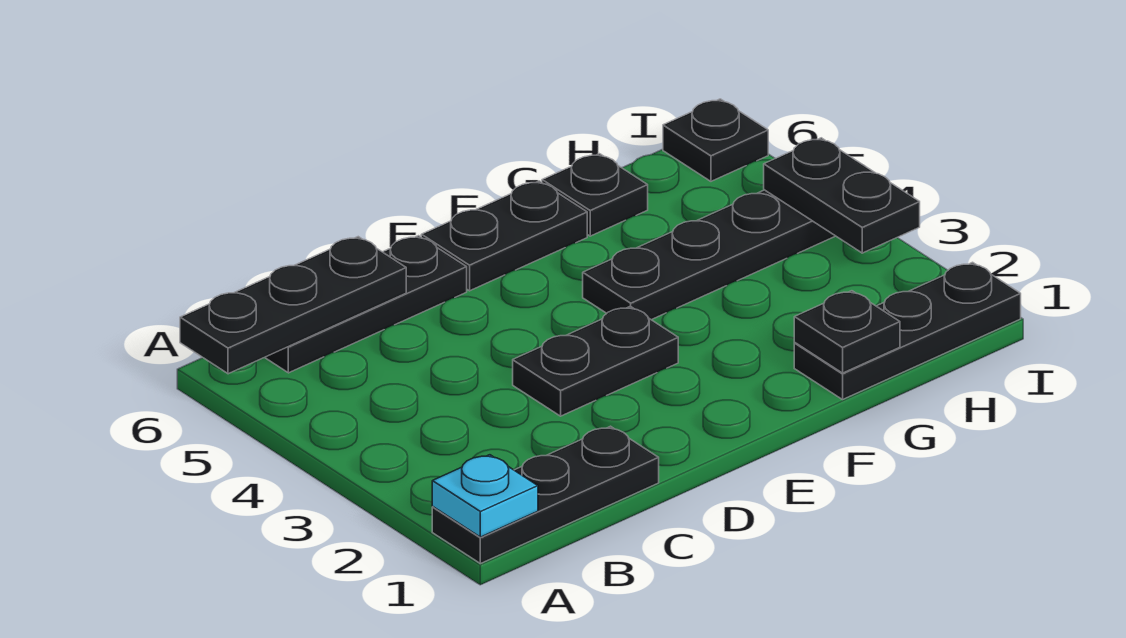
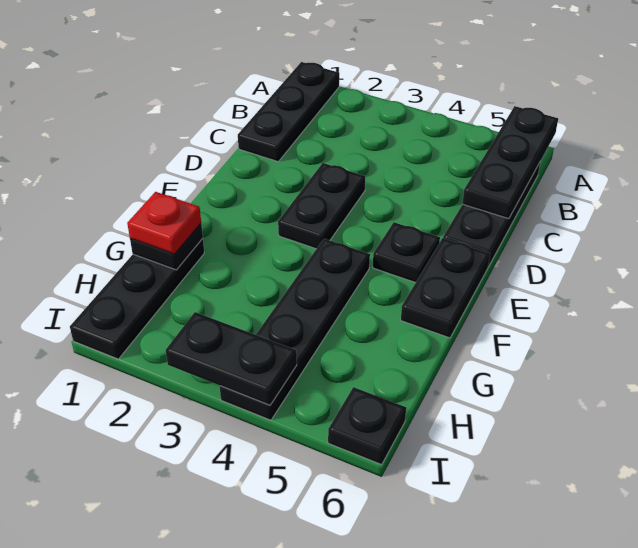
cyan plate A1 level 2 -> none
none -> red plate G1 level 3
black plate G6 level 1 -> black plate E5 level 1

